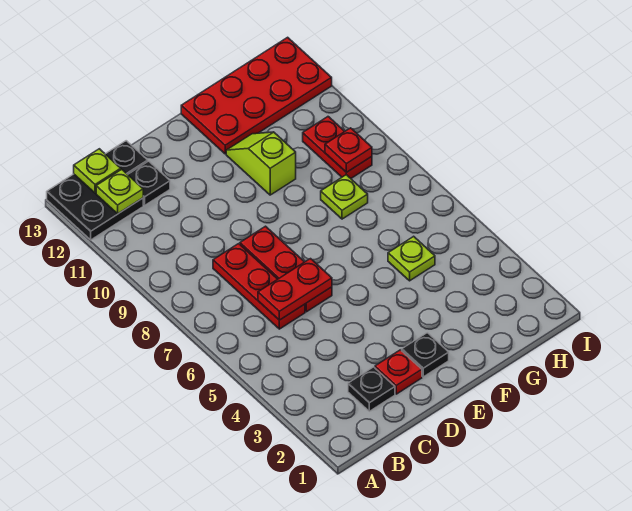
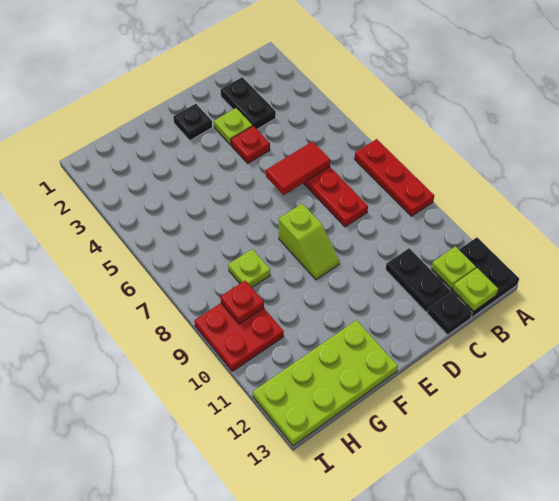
black plate C2 level 1 -> black plate C2:C3 level 1
red plate C6:D6 level 2 -> red tile C6:D6 level 2
black plate C12 level 1 -> black plate C11:C12 level 1
red plate D2 level 1 -> red plate D4 level 1
red plate D6:D8 level 1 -> red plate A7:A9 level 1
lime slope F10:F11 level 1 top 10 -> lime slope E8:E9 level 1 top 8
red plate F12:I13 level 1 -> lime plate F12:I13 level 1
lime plate G5 level 1 -> lime plate D3 level 1
red plate H9:H10 level 1 -> red plate H9:I10 level 1

